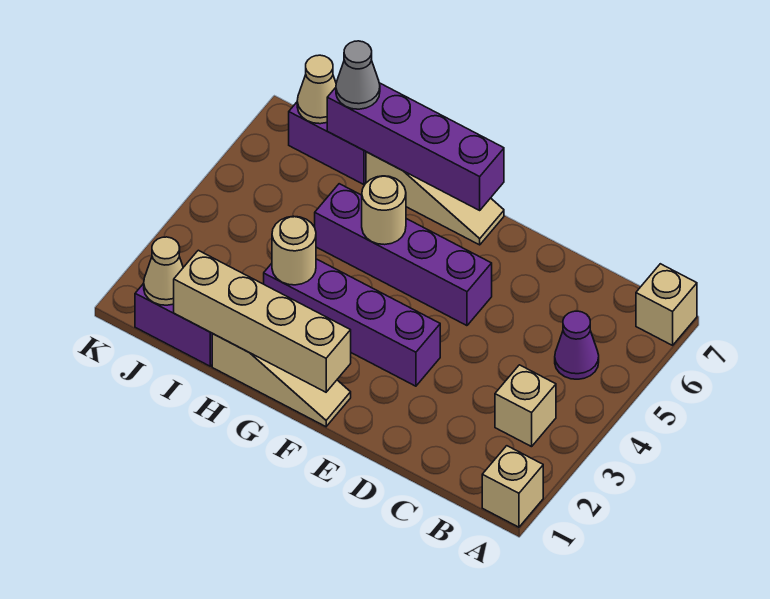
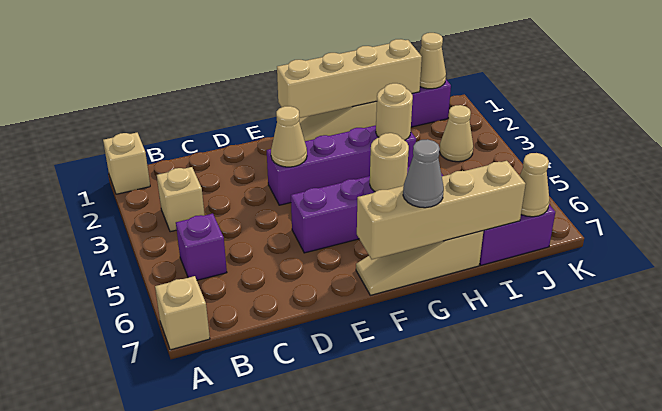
purple cone B5 level 1 -> purple brick B5 level 1
none -> tan cone E3 level 2
purple brick F7:I7 level 2 -> tan brick F7:I7 level 2
grey cone I7 level 3 -> grey cone G7 level 3
none -> tan cone J3 level 1

